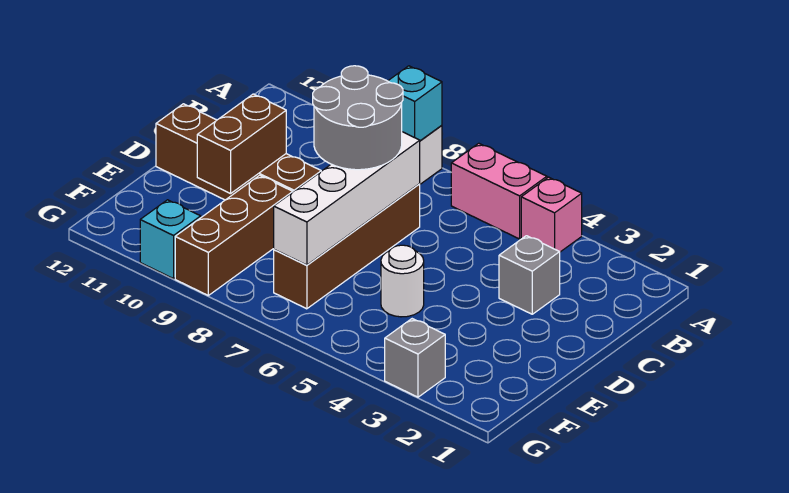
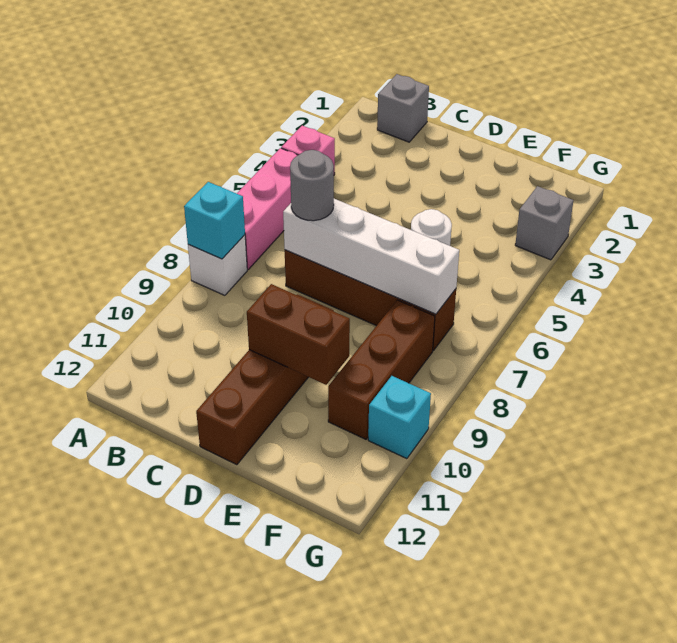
pink brick A5:A6 level 1 -> pink brick A5:A7 level 1
grey brick C3 level 1 -> grey brick B1 level 1
grey round brick C7:D8 level 3 -> grey round brick C7 level 3
brown brick E9:G9 level 1 -> brown brick F8:F10 level 1

